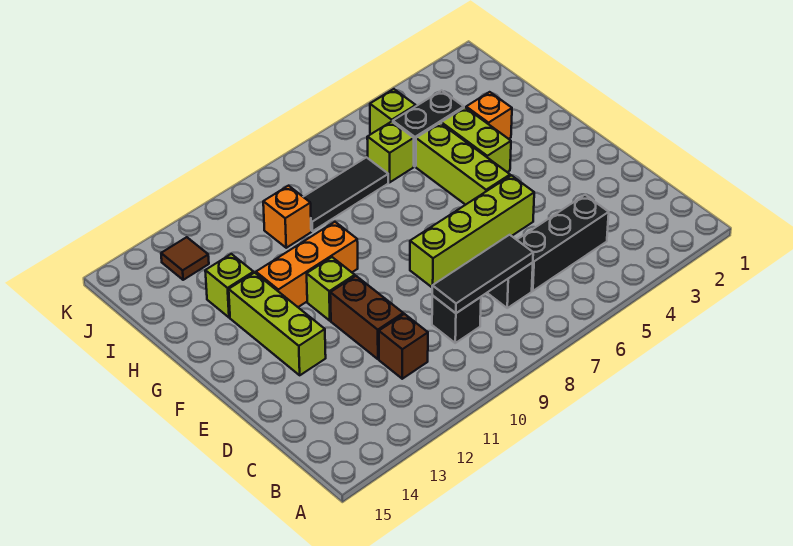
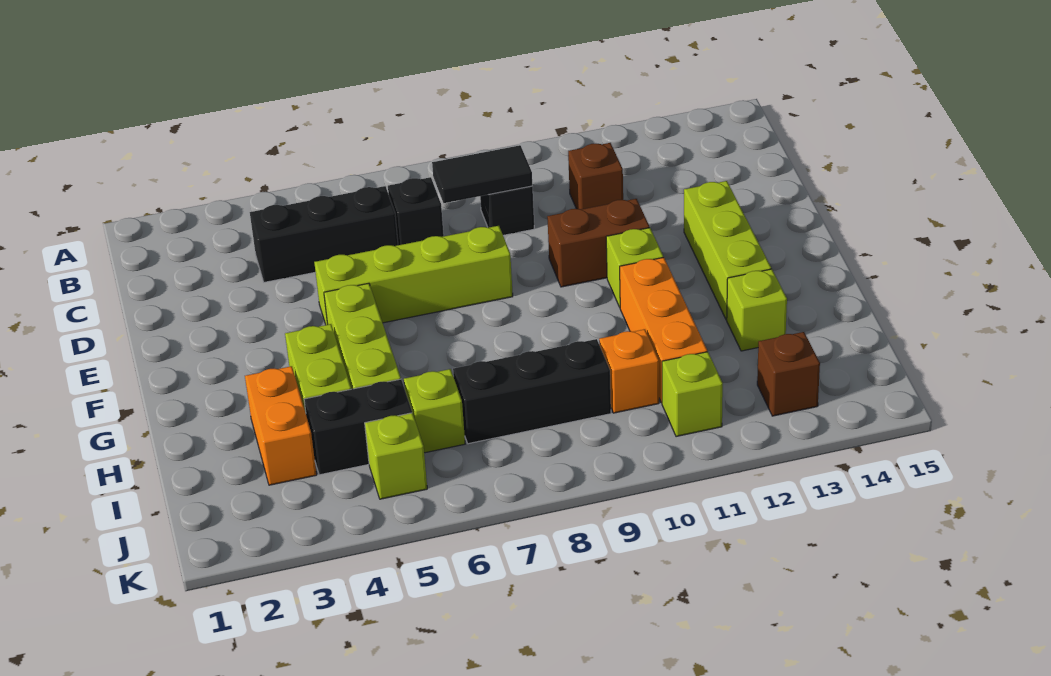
black tile C7:C9 level 2 -> black tile C8:C9 level 2
brown brick D11:E11 level 1 -> brown brick E10:E11 level 1
orange brick G10:G12 level 1 -> orange brick G11:I11 level 1
orange brick H3 level 1 -> orange brick H3:I3 level 1
black tile I7:I9 level 1 -> black brick I7:I9 level 1
none -> lime brick J11 level 1
brown tile J13 level 1 -> brown brick J13 level 1

